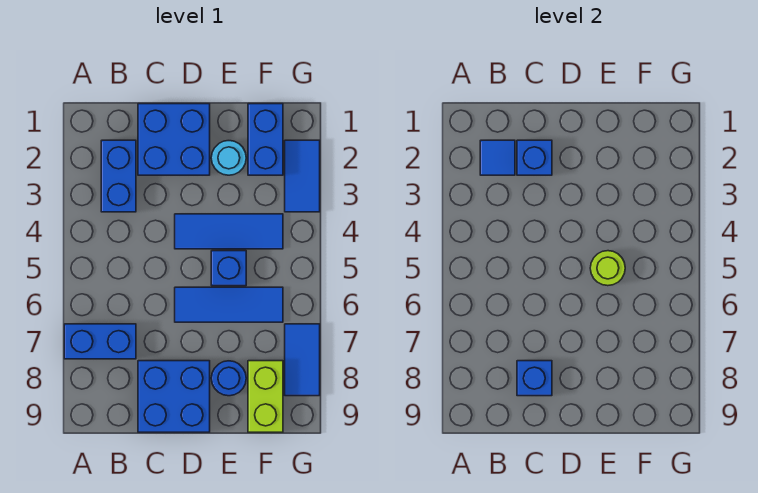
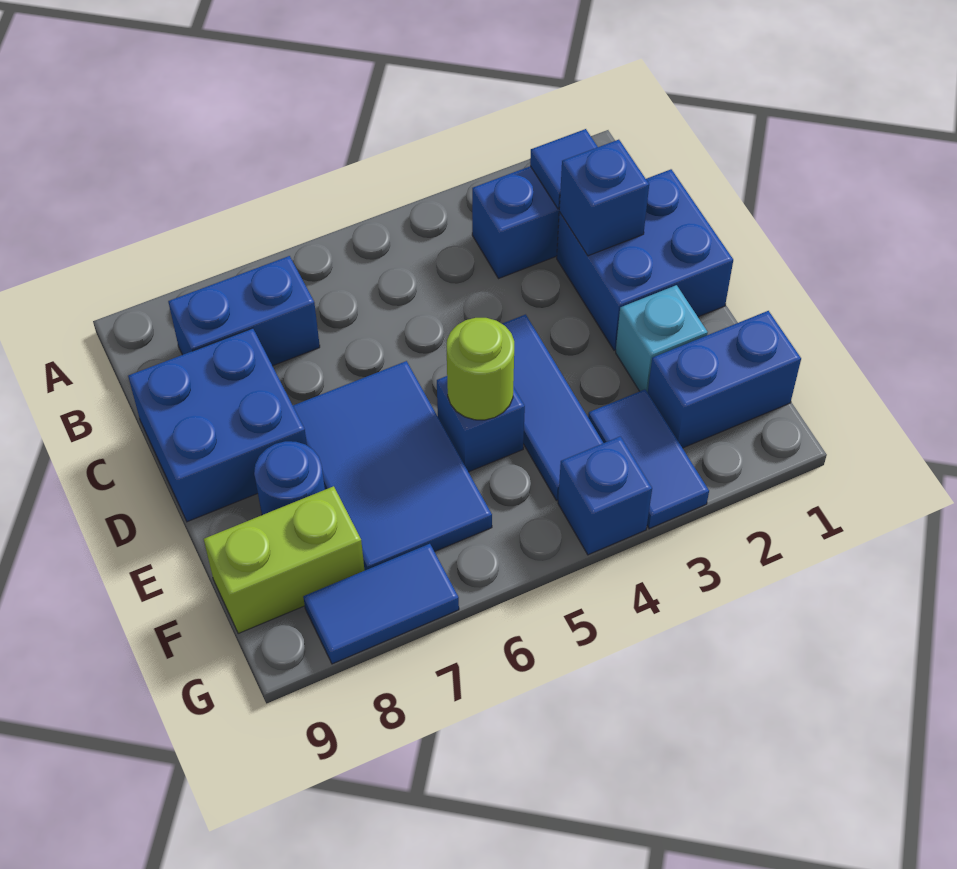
blue brick A7:B7 level 1 -> blue brick B7:B8 level 1
blue brick C8 level 2 -> blue brick G4 level 1
blue tile D6:F6 level 1 -> blue tile D6:F7 level 1
cyan round brick E2 level 1 -> cyan brick E2 level 1
blue tile G2:G3 level 1 -> blue tile F3:G3 level 1

